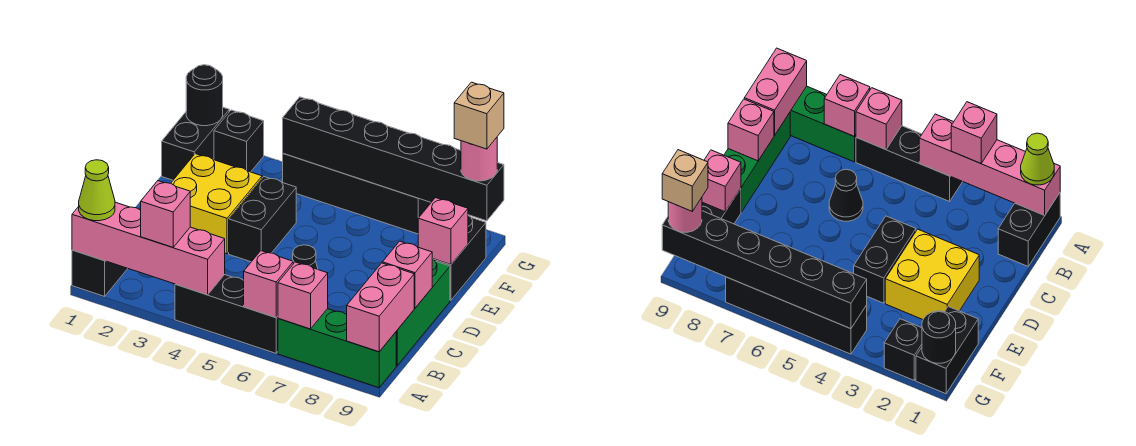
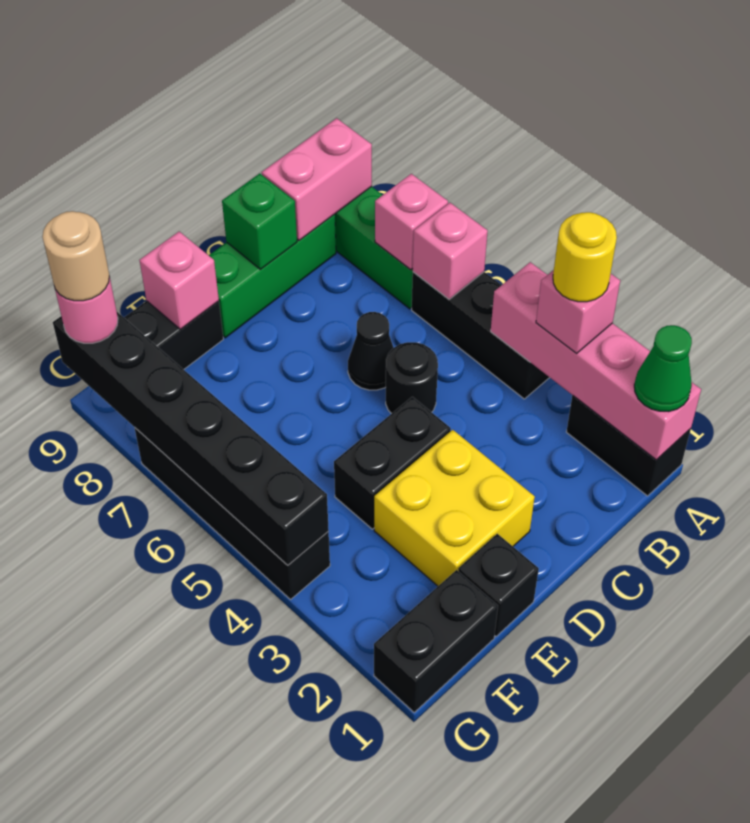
black brick A1:B1 level 1 -> black brick A1:A2 level 1
lime cone A1 level 3 -> green cone A1 level 3
none -> yellow round brick A3 level 4
pink brick C9 level 2 -> green brick C9 level 2
black round brick G1 level 2 -> black round brick C5 level 1
black brick G2 level 1 -> black brick E1 level 1
tan brick G9 level 4 -> tan round brick G9 level 4

